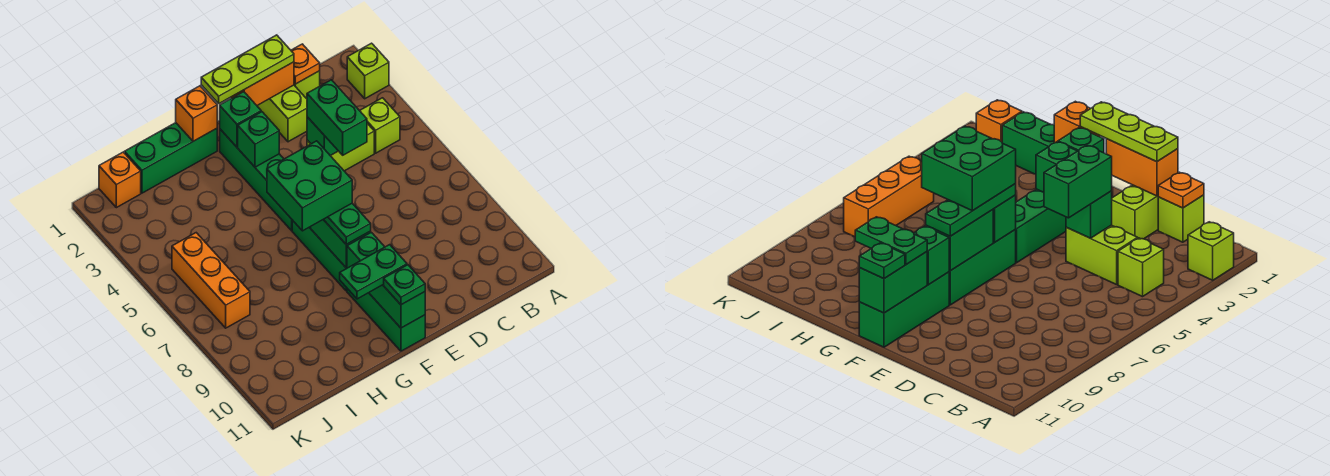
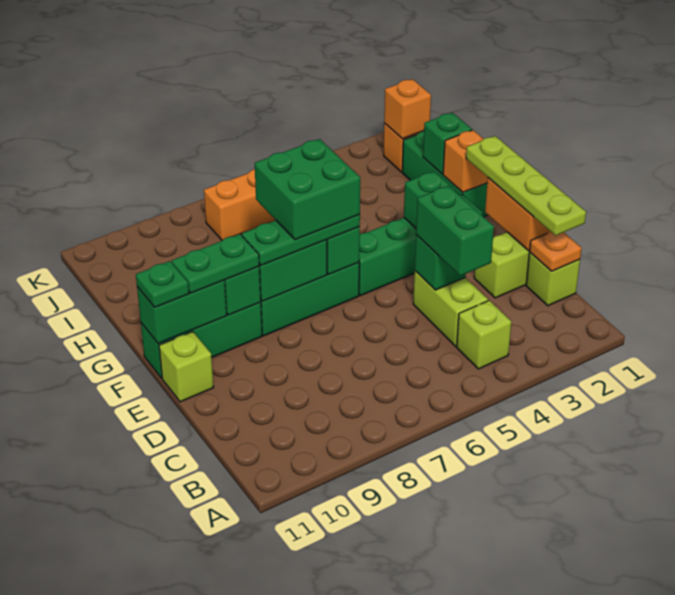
lime brick A2 level 1 -> lime brick E11 level 1
lime plate D1:F1 level 3 -> lime plate C1:F1 level 3
green brick D4:D5 level 3 -> green brick C4:D4 level 3
green brick F2 level 2 -> green brick H1 level 2
green plate F10:G10 level 3 -> green plate F9:F10 level 3
none -> orange brick J1 level 2

